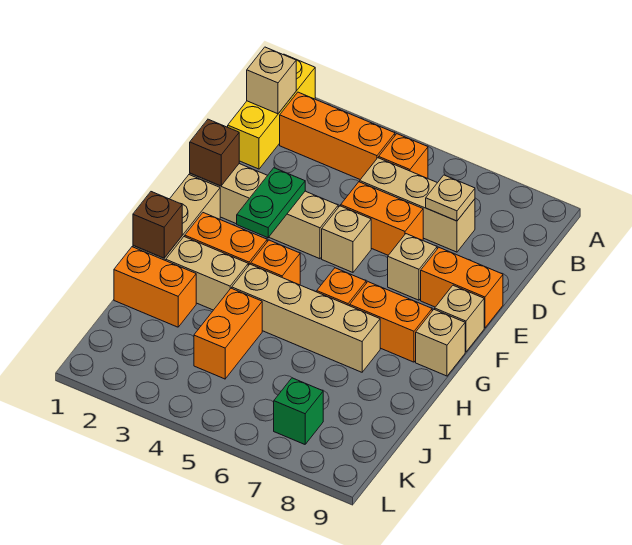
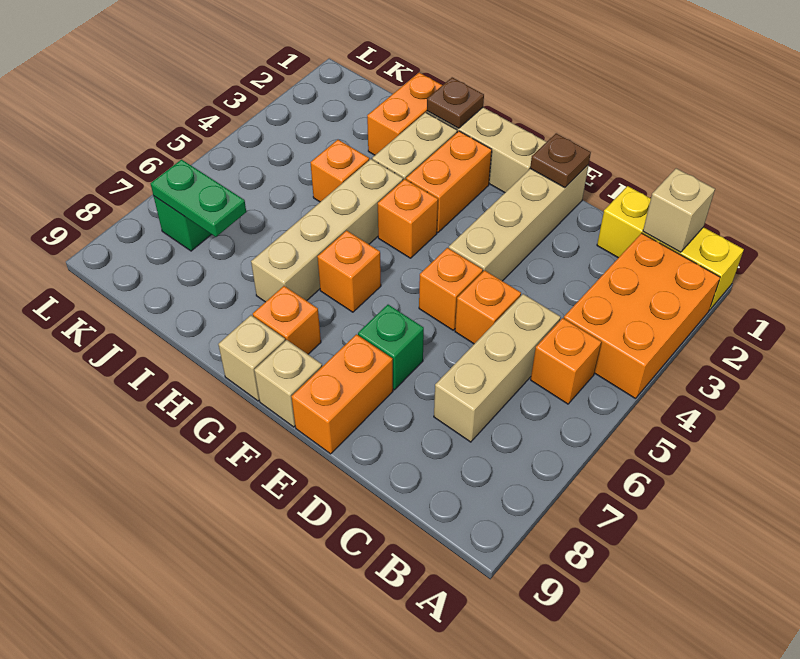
orange brick B2:B4 level 1 -> orange brick A2:B4 level 1
tan plate C7 level 2 -> none
orange brick D5:D6 level 1 -> orange brick D5 level 1
brown brick E1 level 2 -> brown plate E1 level 2
green plate E3:F3 level 2 -> green plate J7:K7 level 2
tan brick E5 level 1 -> orange brick E5 level 1
tan brick E7 level 1 -> green brick E7 level 1
orange brick G7:G8 level 1 -> orange brick G8 level 1
brown brick H1 level 2 -> brown plate H1 level 2
orange brick I4:J4 level 1 -> orange brick I4 level 1

